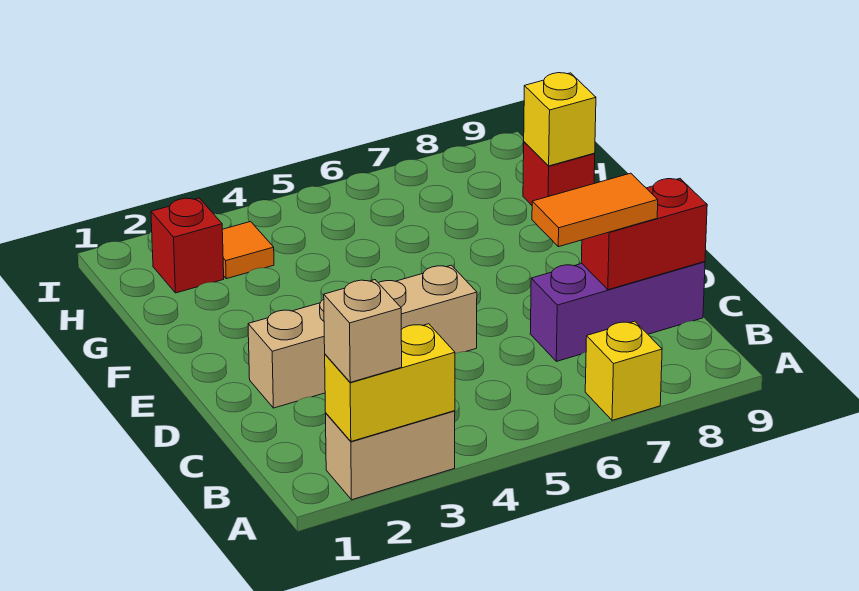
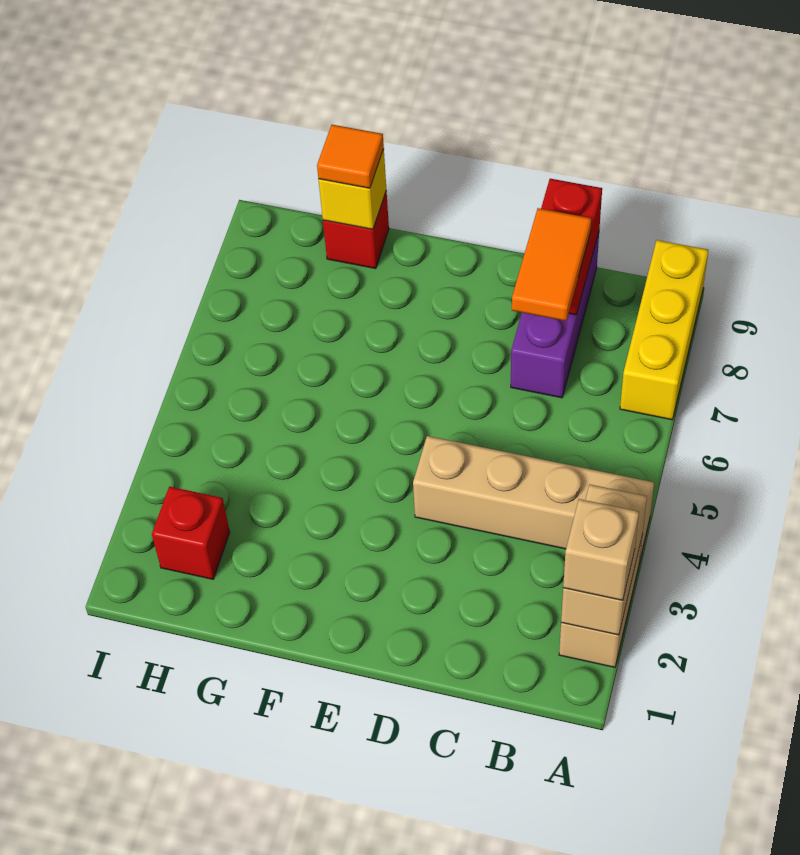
yellow brick A2:A3 level 2 -> tan brick A2:A3 level 2
yellow brick A7 level 1 -> yellow brick A7:A9 level 1
tan brick D2:D5 level 1 -> tan brick A4:D4 level 1
orange tile H3 level 1 -> orange tile G9 level 3

